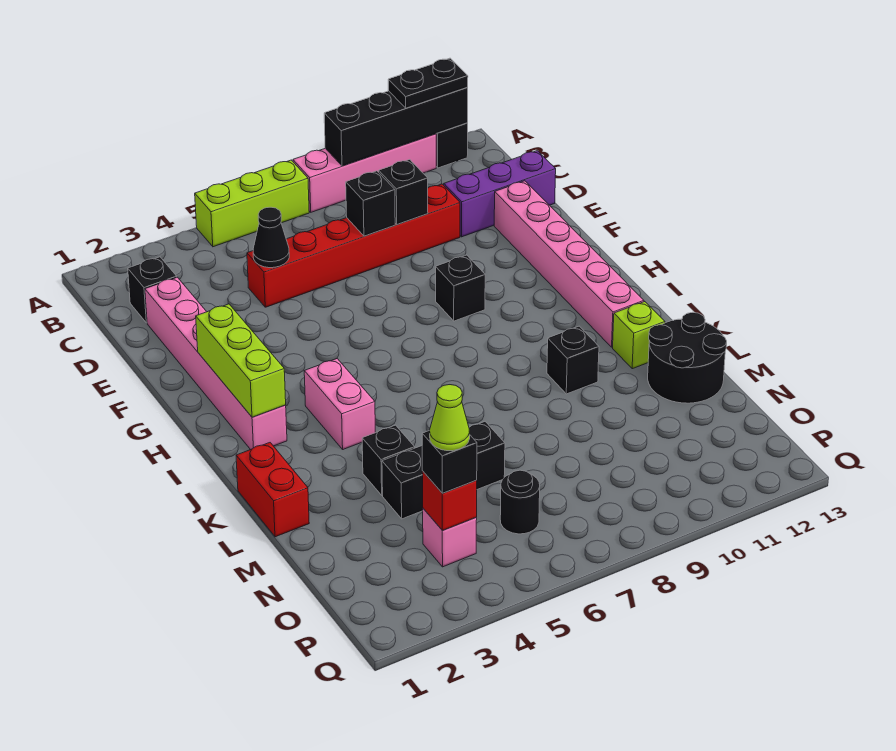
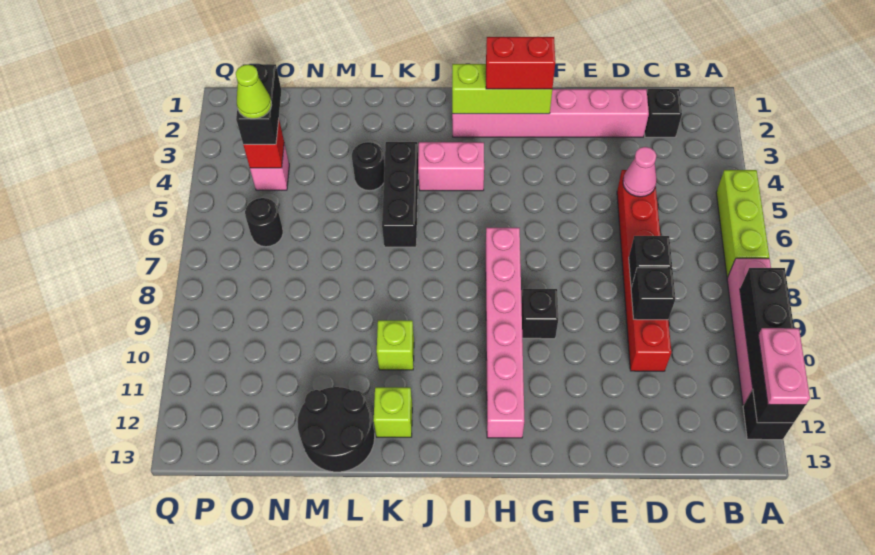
black plate A11:A12 level 3 -> pink plate A11:A12 level 3
black cone D5 level 2 -> pink cone D5 level 2
purple brick D11:D13 level 1 -> none
pink brick E12:J12 level 1 -> pink brick H7:H12 level 1
red brick K1:L1 level 1 -> red brick G2:H2 level 3
black brick K10 level 1 -> lime brick K10 level 1
black brick L4 level 1 -> black round brick L4 level 1
black brick M4:M6 level 1 -> black brick K4:K6 level 1
black brick O4 level 3 -> black brick O3:O4 level 3

